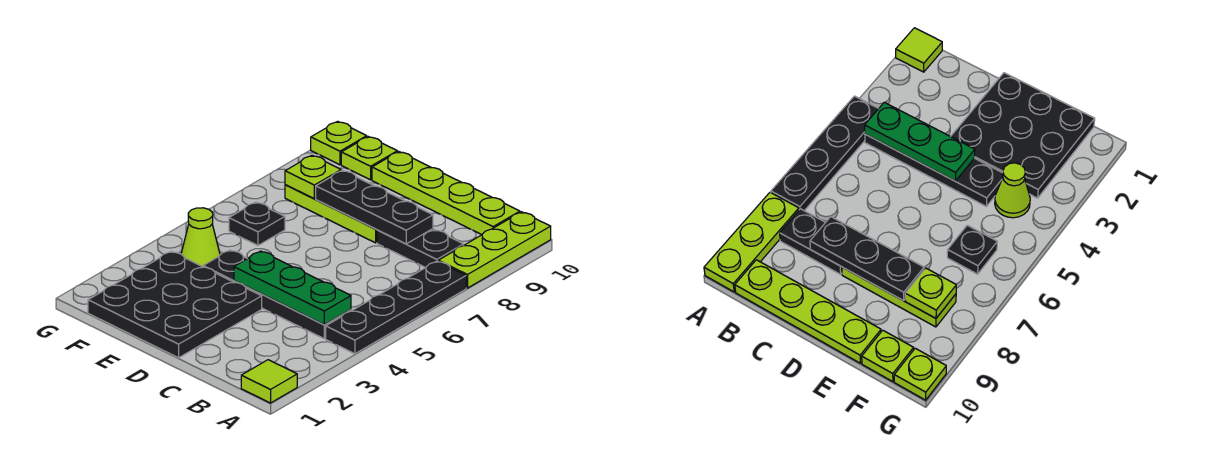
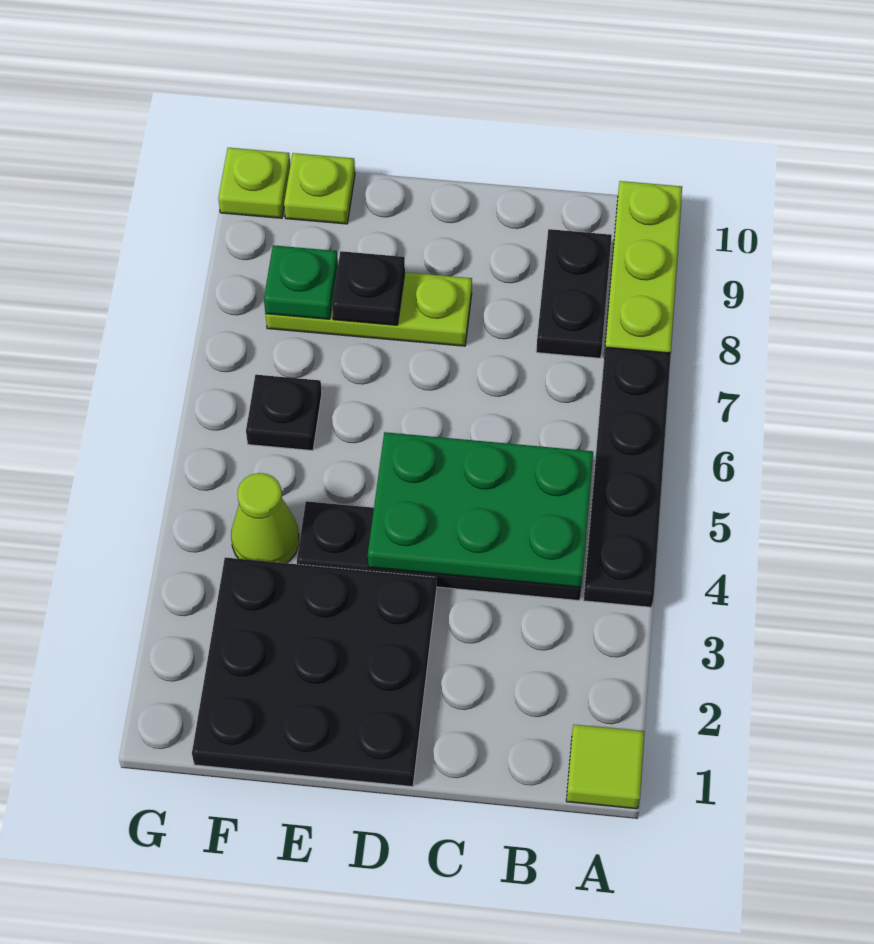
green plate B4:D4 level 2 -> green plate B4:D5 level 2
black plate B8:C8 level 1 -> black plate B8:B9 level 1
lime plate B10:E10 level 1 -> none
black plate C8:E8 level 2 -> black plate E8 level 2
lime plate F8 level 2 -> green plate F8 level 2

